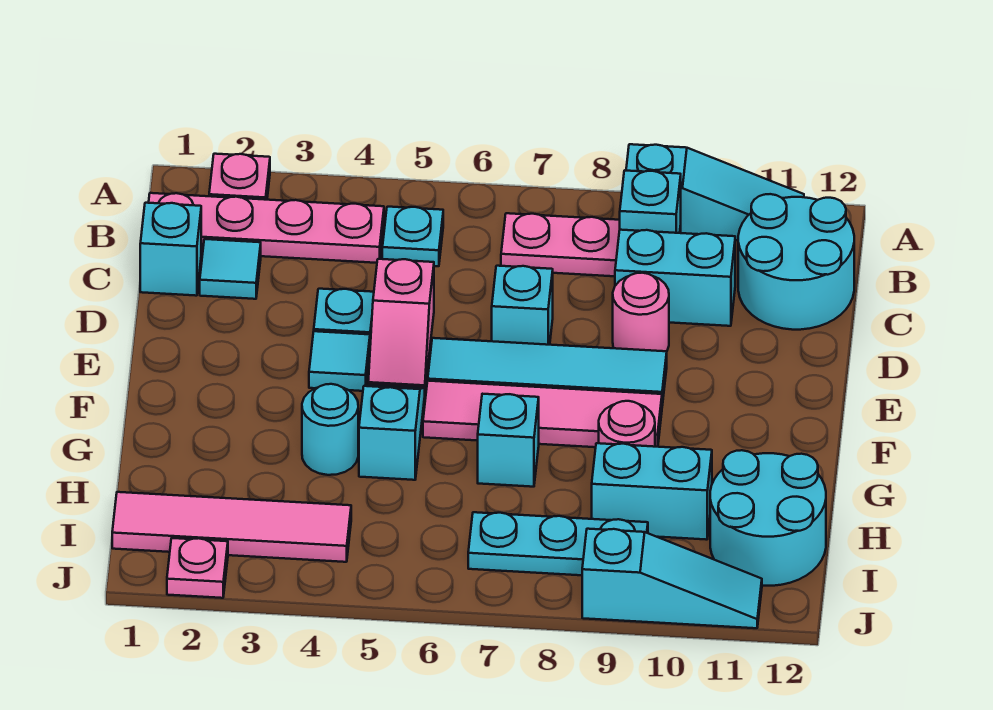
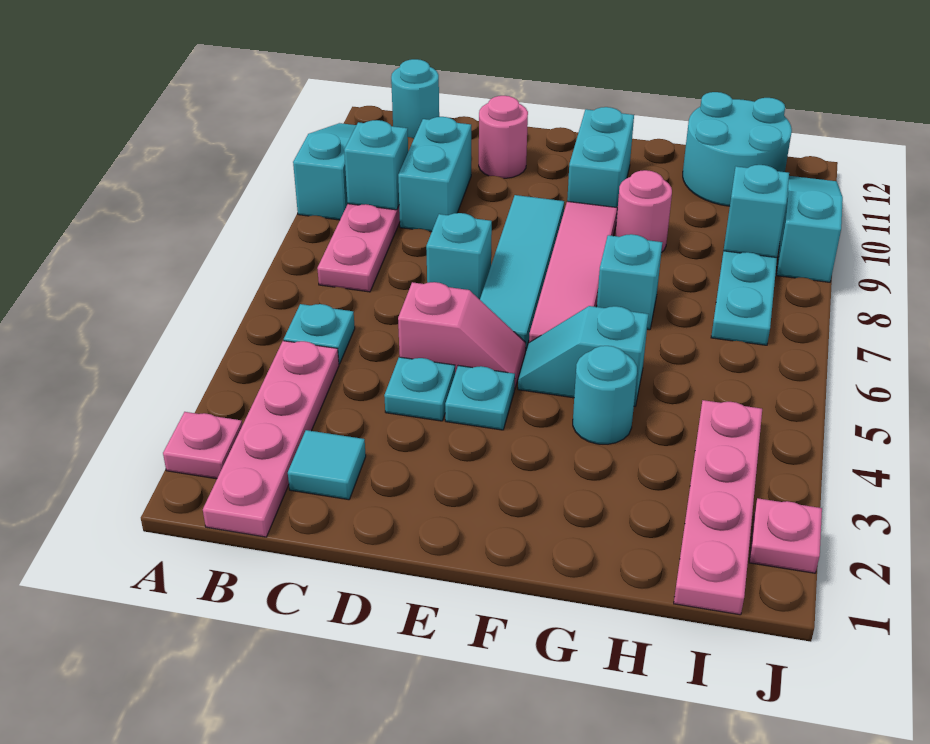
cyan round brick B11:C12 level 1 -> cyan round brick B12 level 1
cyan brick C1 level 1 -> cyan brick I9 level 2
pink round brick D9 level 1 -> pink round brick D11 level 1
cyan tile E4 level 1 -> cyan plate E4 level 1
cyan brick H9:H10 level 1 -> cyan brick F10:F11 level 1
pink tile I1:I4 level 1 -> pink plate I1:I4 level 1

